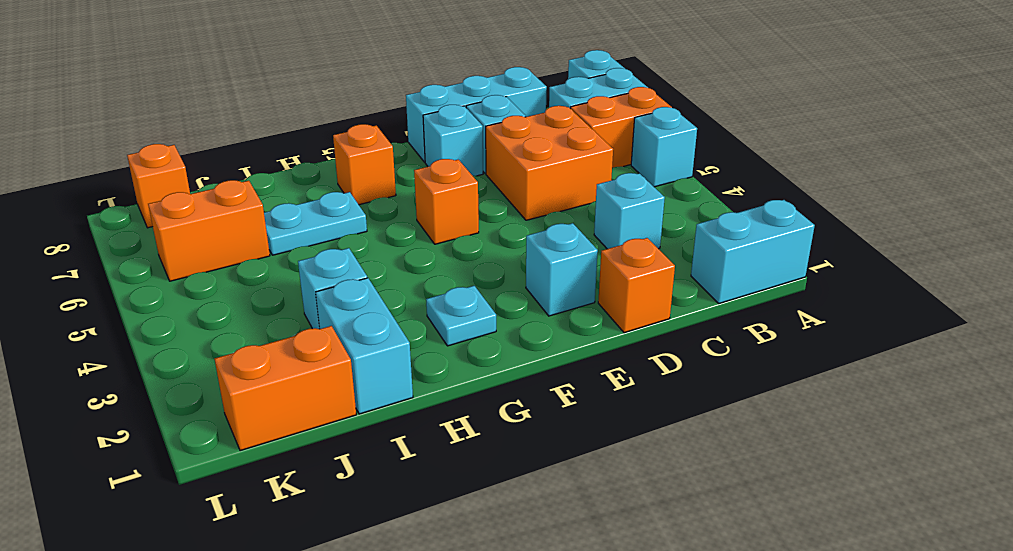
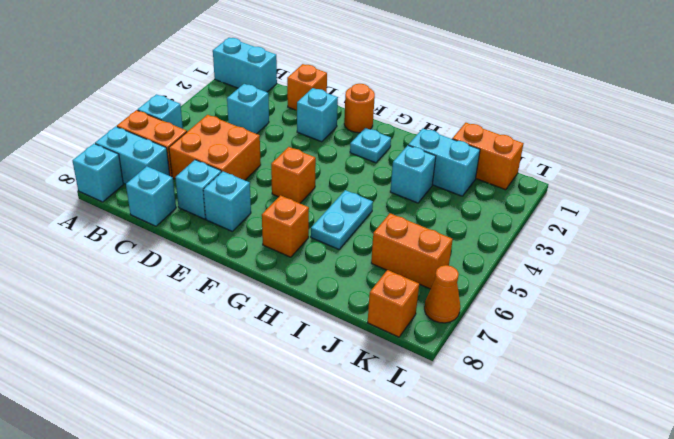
cyan brick C8:E8 level 1 -> cyan brick C8 level 1
none -> orange round brick F1 level 1
cyan plate H6:I6 level 1 -> cyan plate H5:H6 level 1
cyan brick I1:I2 level 1 -> cyan brick I2:J2 level 1
none -> orange cone L7 level 1

